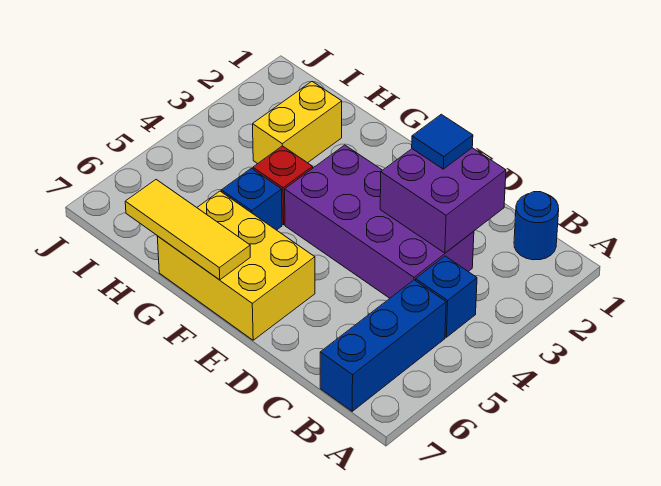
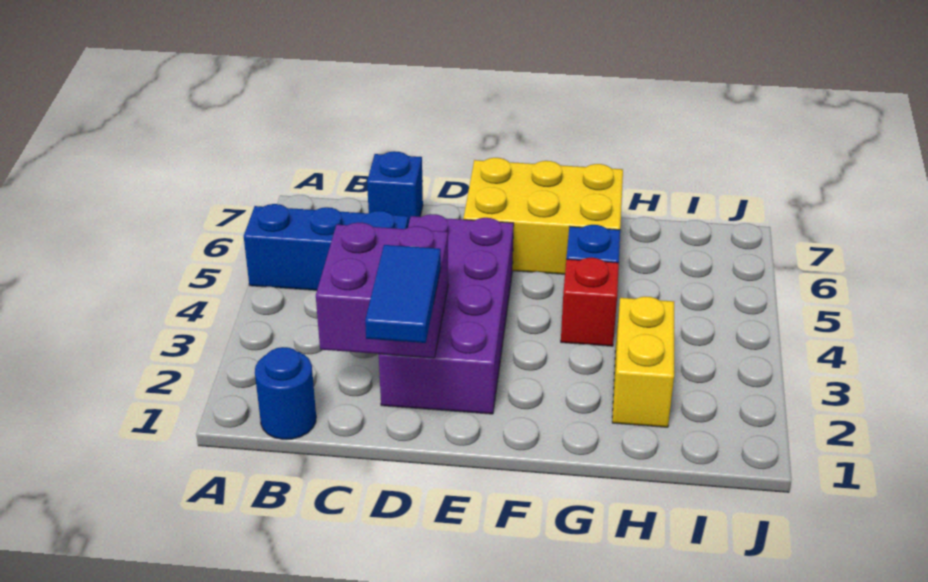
blue brick B4 level 1 -> blue brick C7 level 1
blue brick B5:B7 level 1 -> blue brick A5:C5 level 1
purple brick C3:F4 level 1 -> purple brick D2:E5 level 1
blue tile D2 level 3 -> blue tile D1:D2 level 3
yellow tile F7:H7 level 2 -> none

